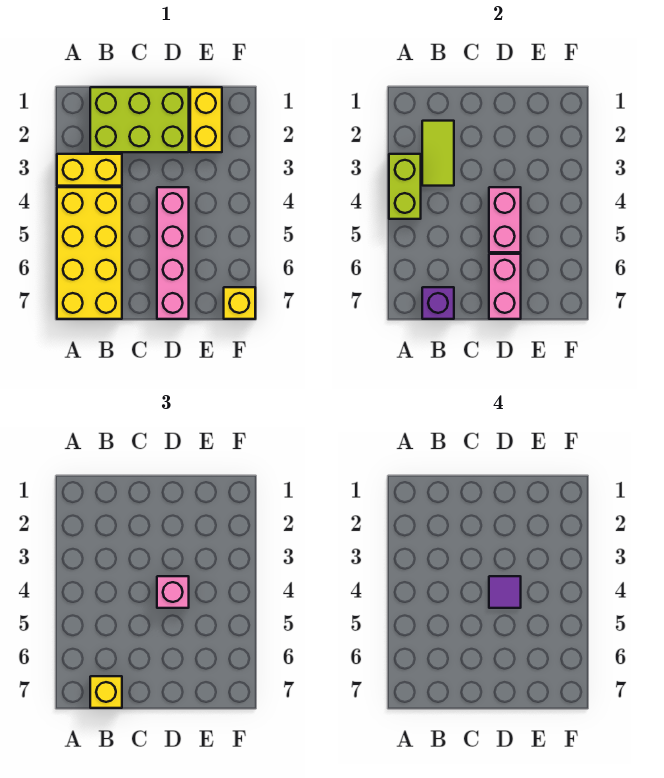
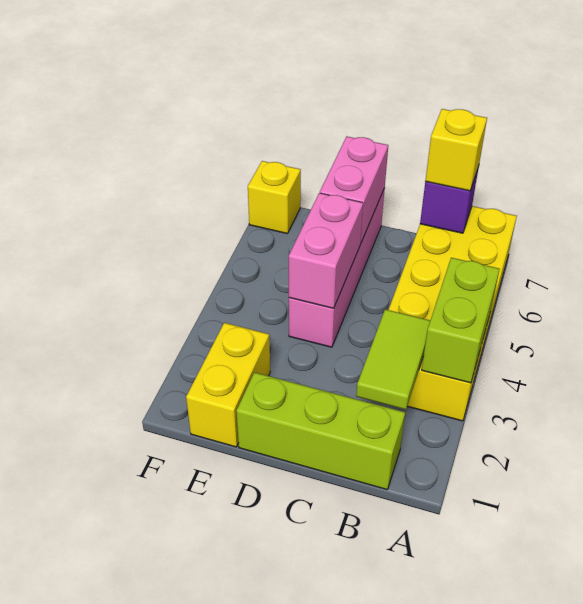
lime brick B1:D2 level 1 -> lime brick B1:D1 level 1
pink brick D4 level 3 -> none
purple tile D4 level 4 -> none

